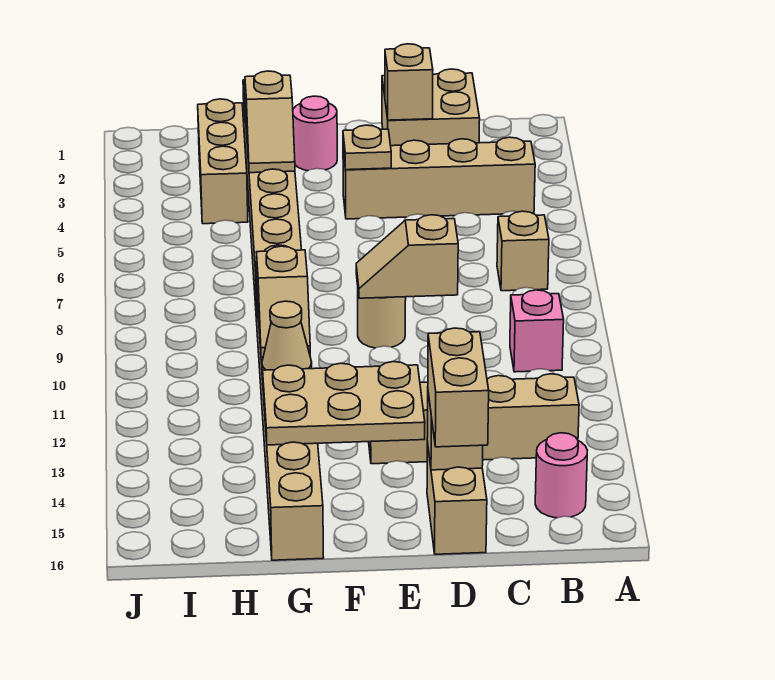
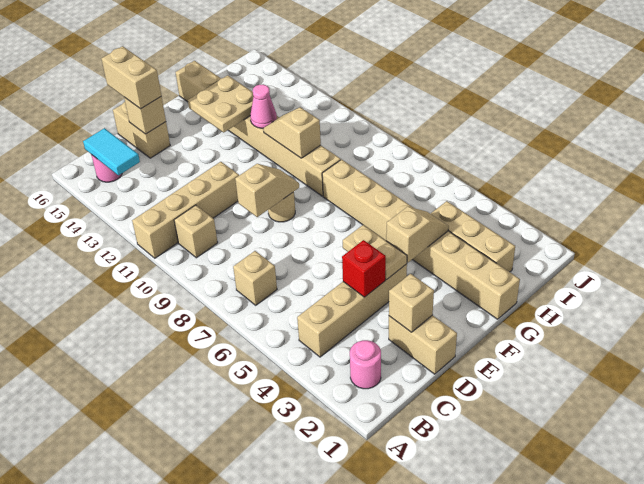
pink brick B10 level 1 -> tan brick B10 level 1
tan brick B13:E13 level 1 -> tan brick A11:D11 level 1
none -> cyan tile B14:B15 level 2
tan brick C1:D2 level 1 -> tan brick D1:D2 level 1
none -> red brick D4 level 2
tan plate E4 level 2 -> tan plate E4:E5 level 2
tan plate E13:G14 level 2 -> tan plate F13:G14 level 2
pink round brick F2 level 1 -> pink round brick B2 level 1
tan slope G3:G4 level 2 top 3 -> tan slope F4:G4 level 2 top F
tan cone G12 level 2 -> pink cone G12 level 2

